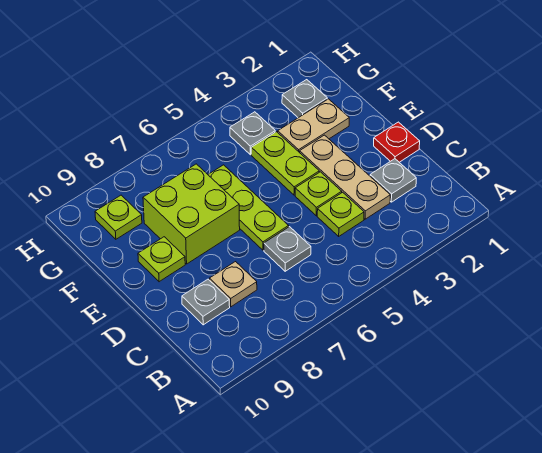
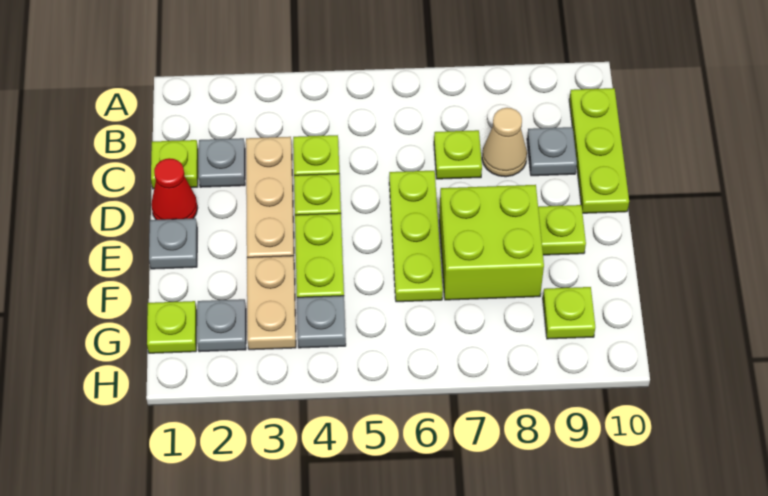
none -> lime plate B10:D10 level 1
none -> lime plate C1 level 1
grey plate C6 level 1 -> grey plate E1 level 1
none -> lime plate C7 level 1
tan plate C8 level 1 -> tan cone C8 level 1
red plate D1 level 1 -> red cone D1 level 1
tan plate F2:F3 level 1 -> tan plate F3:G3 level 1
none -> lime plate G1 level 1

